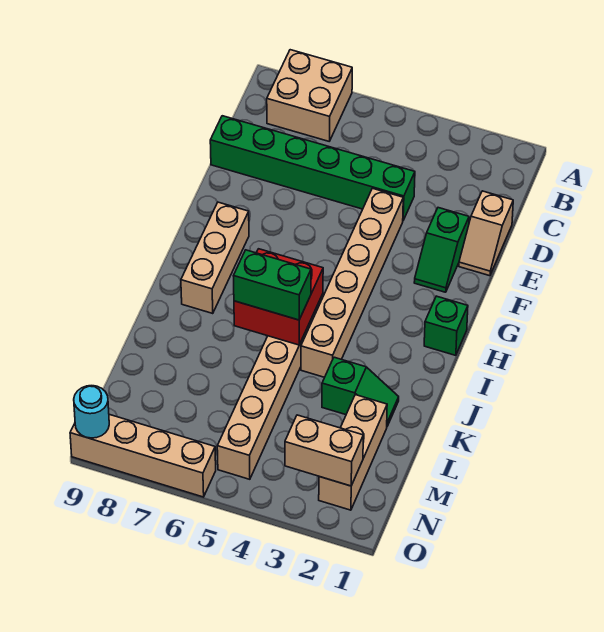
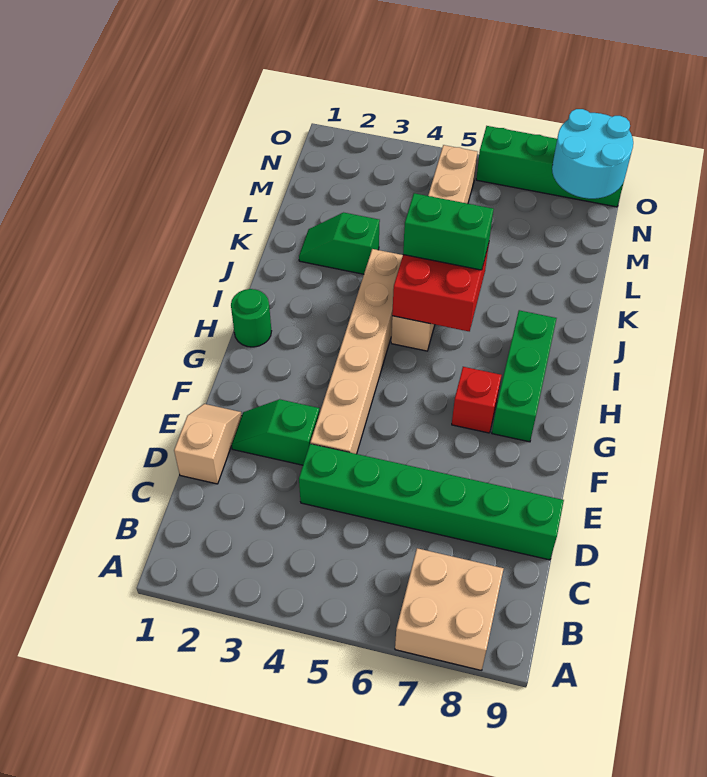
green slope E2:F2 level 1 top E -> green slope E2:E3 level 1 top 3
none -> red brick G7 level 1
tan brick G8:I8 level 1 -> green brick G8:I8 level 1
green brick H1 level 1 -> green round brick H1 level 1
tan brick L2:N2 level 1 -> none
tan brick N2:N3 level 2 -> none
tan brick O6:O9 level 1 -> green brick O6:O9 level 1
cyan round brick O9 level 2 -> cyan round brick N8:O9 level 2

